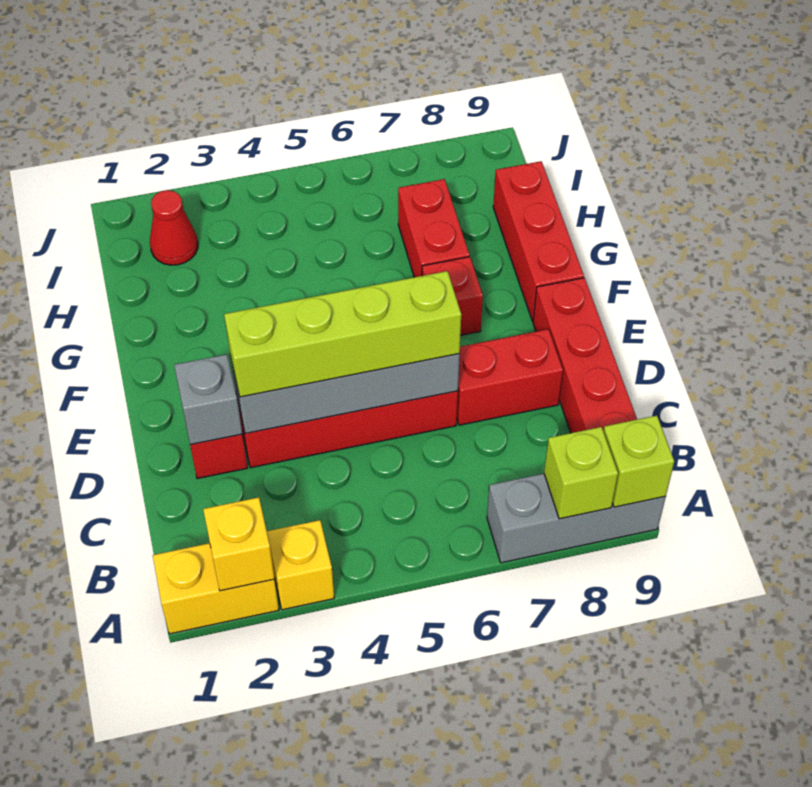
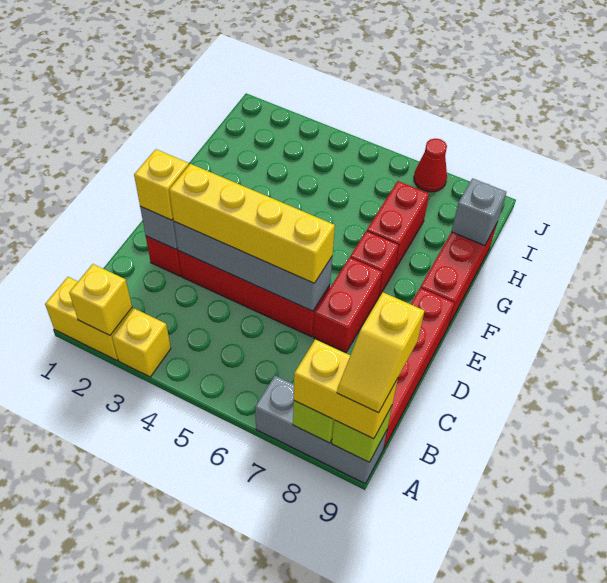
none -> yellow brick A8:A9 level 3
none -> yellow slope A9:B9 level 4 top B
none -> yellow brick D2 level 3
lime brick D3:D6 level 3 -> yellow brick D3:D6 level 3
red brick D7:D8 level 1 -> red brick D7:E7 level 1
none -> grey brick H9 level 2
red cone I2 level 1 -> red cone J7 level 1

